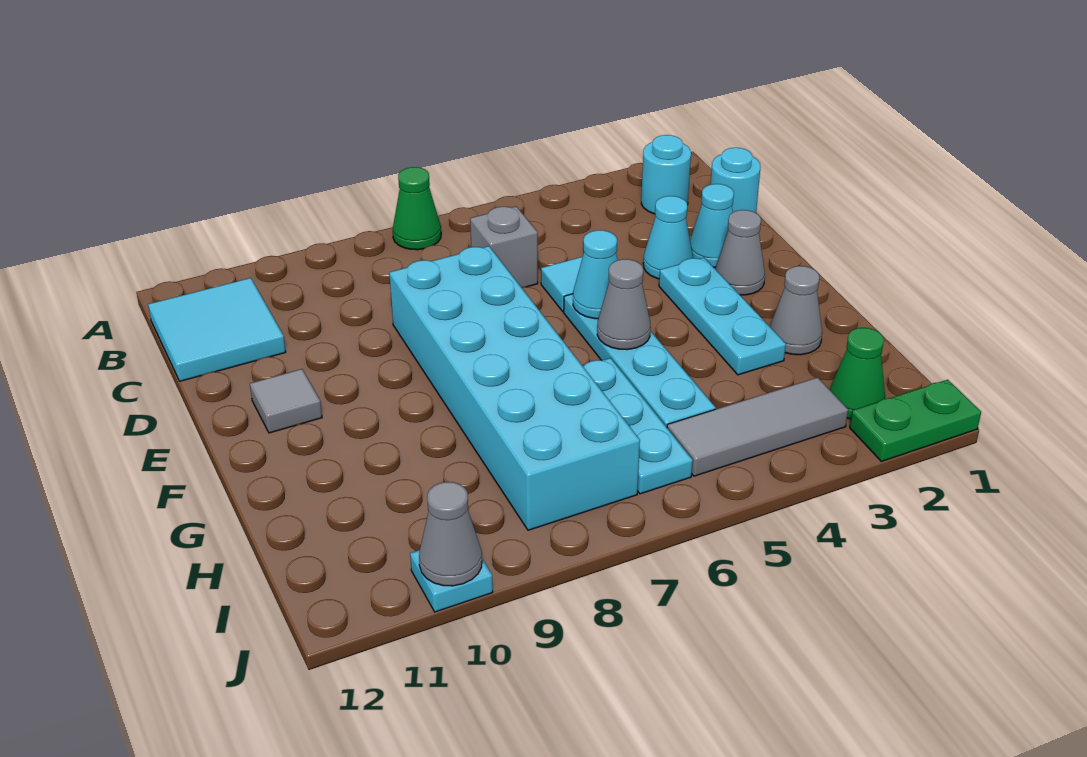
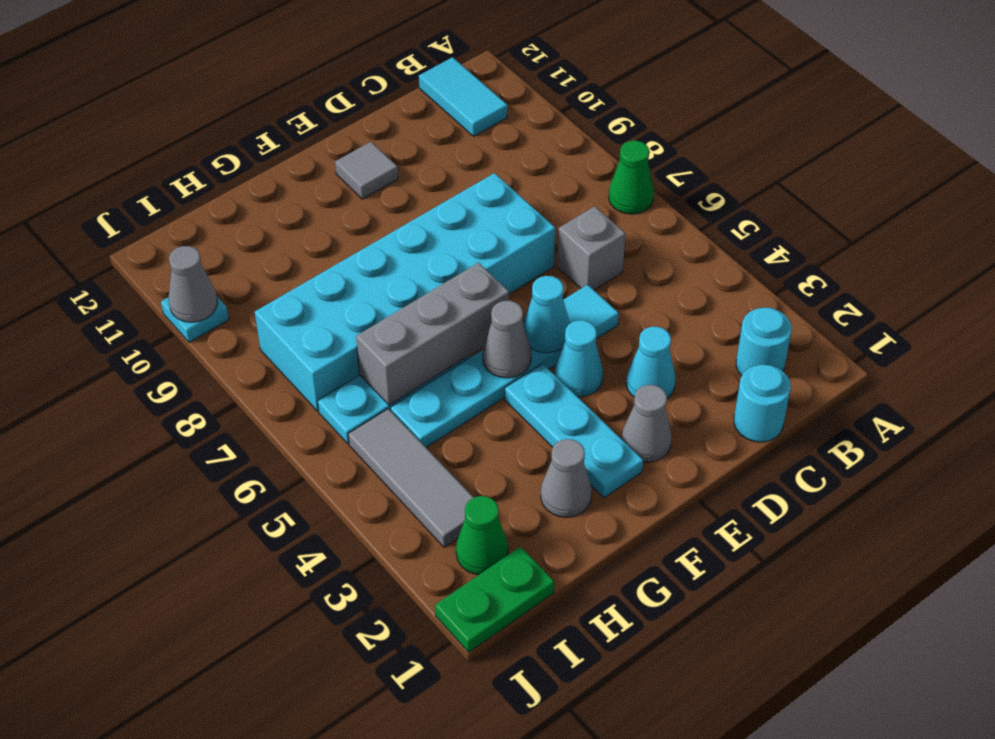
cyan tile B11:C12 level 1 -> cyan tile B11:B12 level 1
cyan cone D2 level 1 -> cyan cone E4 level 1
cyan plate E3:G3 level 1 -> cyan plate F2:F4 level 1
none -> grey brick F6:H6 level 2
green plate J1:J2 level 1 -> green plate I1:J1 level 1

